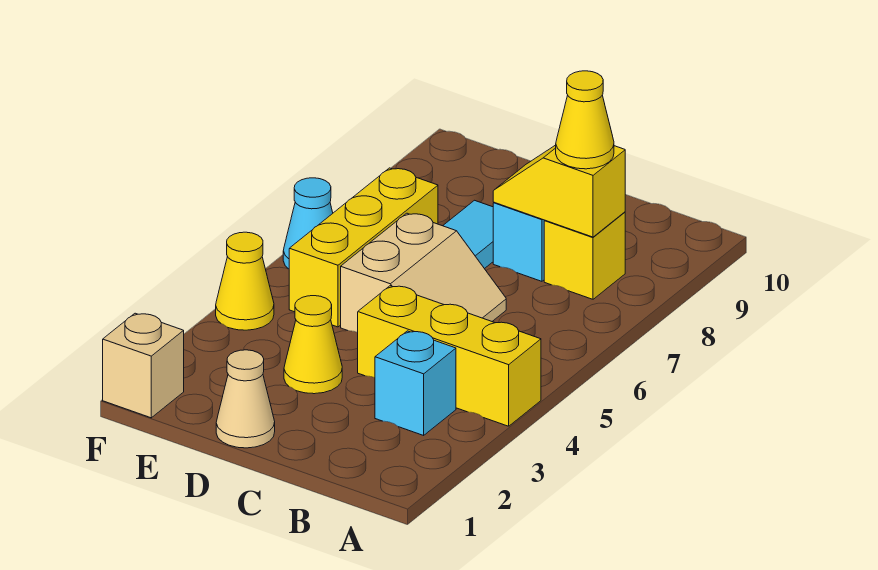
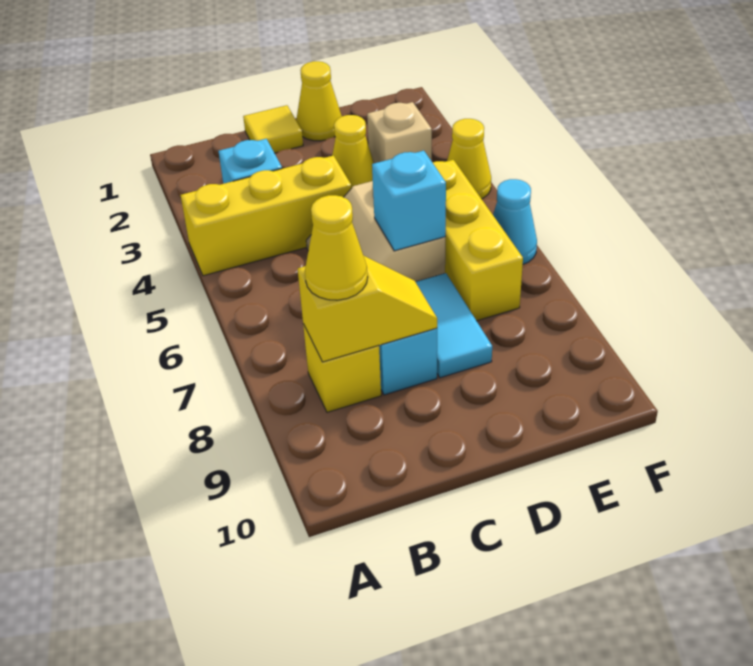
none -> yellow tile C1 level 1
tan cone D1 level 1 -> yellow cone D1 level 1
none -> cyan brick D6 level 2
tan brick F1 level 1 -> tan brick E3 level 1

